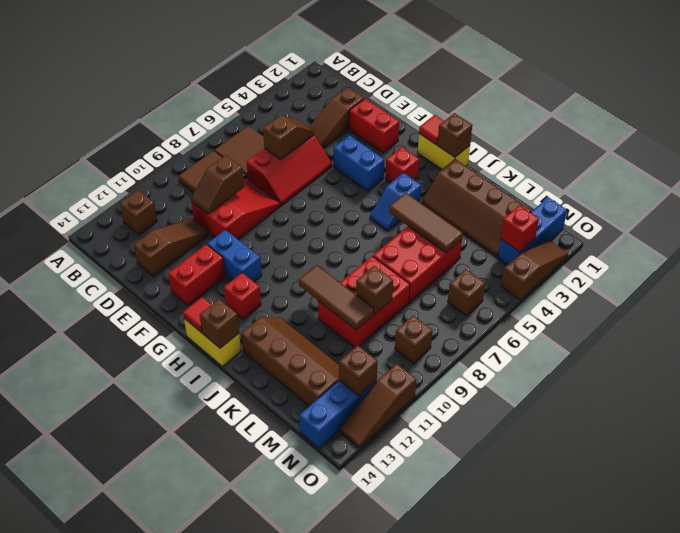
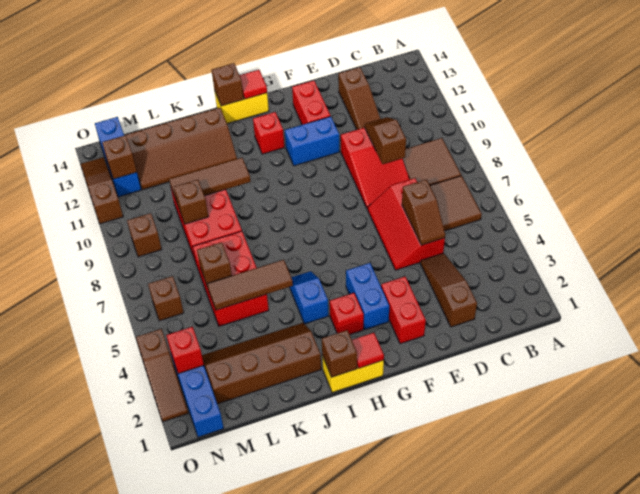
brown brick B12 level 1 -> brown brick L6 level 2
red brick E2:F2 level 1 -> red brick F2:F3 level 1
blue brick F4:G4 level 1 -> blue brick G3:G4 level 1

